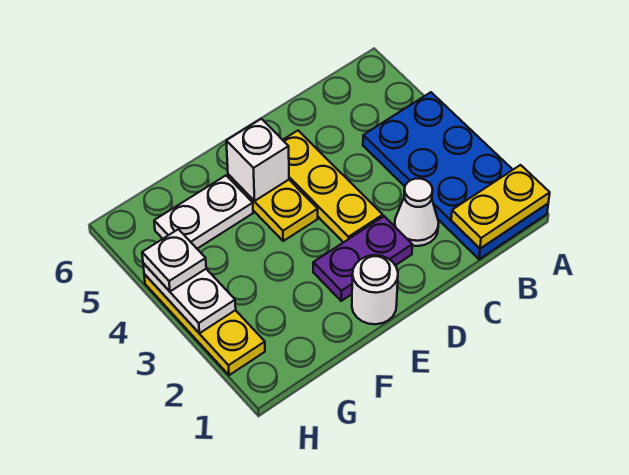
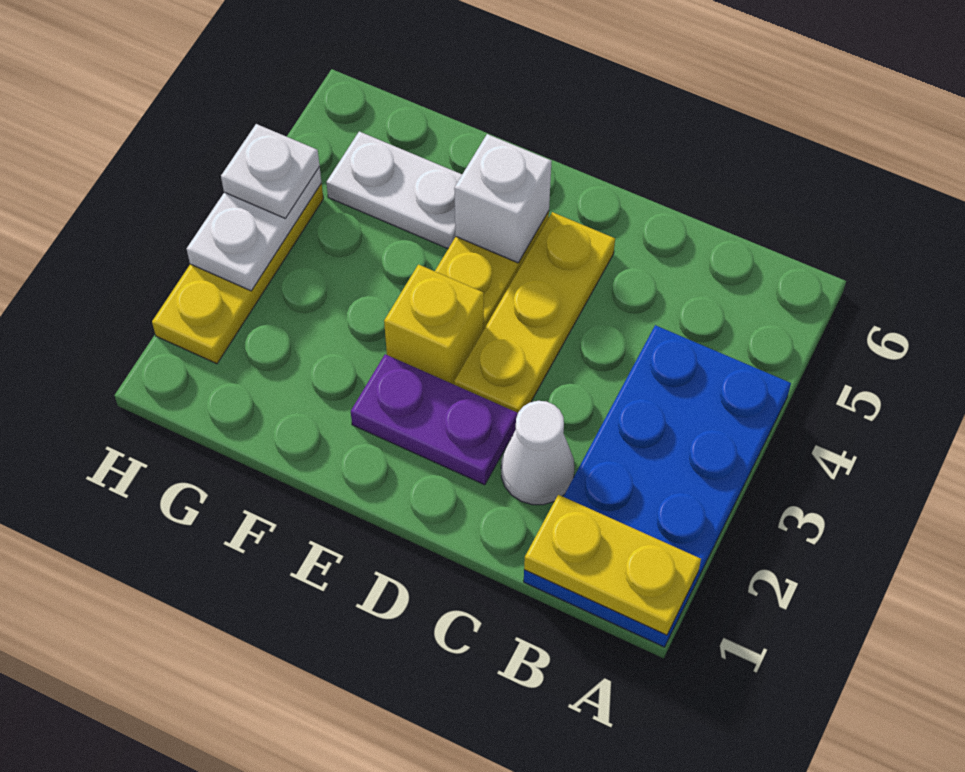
white round brick E1 level 1 -> none
none -> yellow brick E3 level 1

